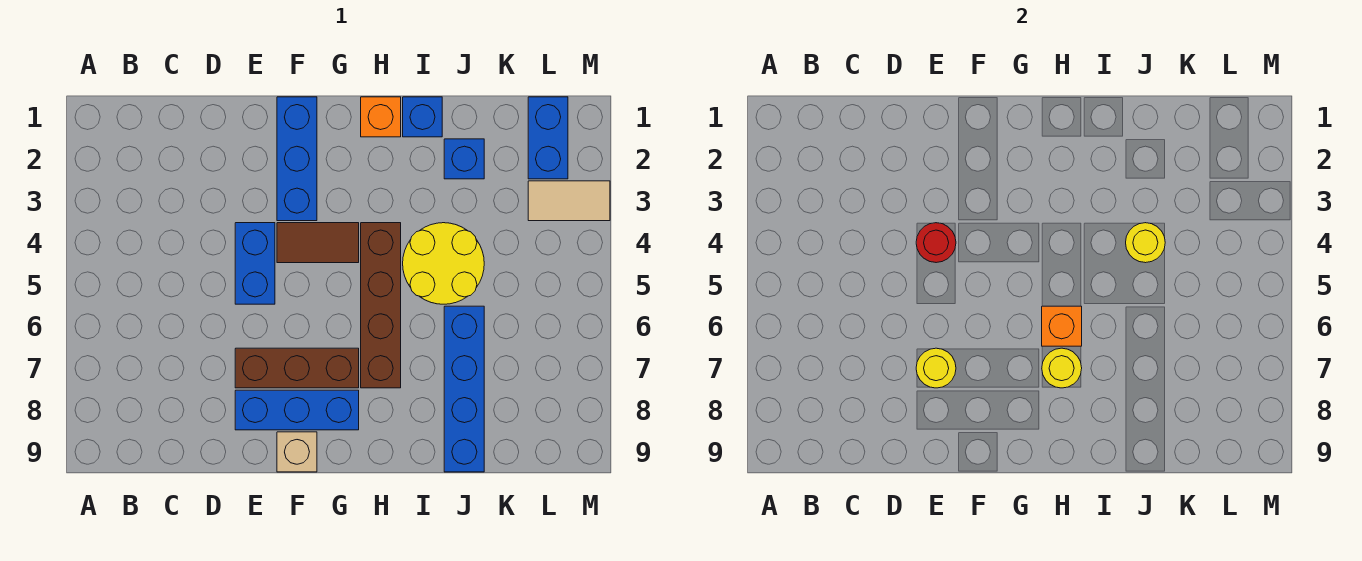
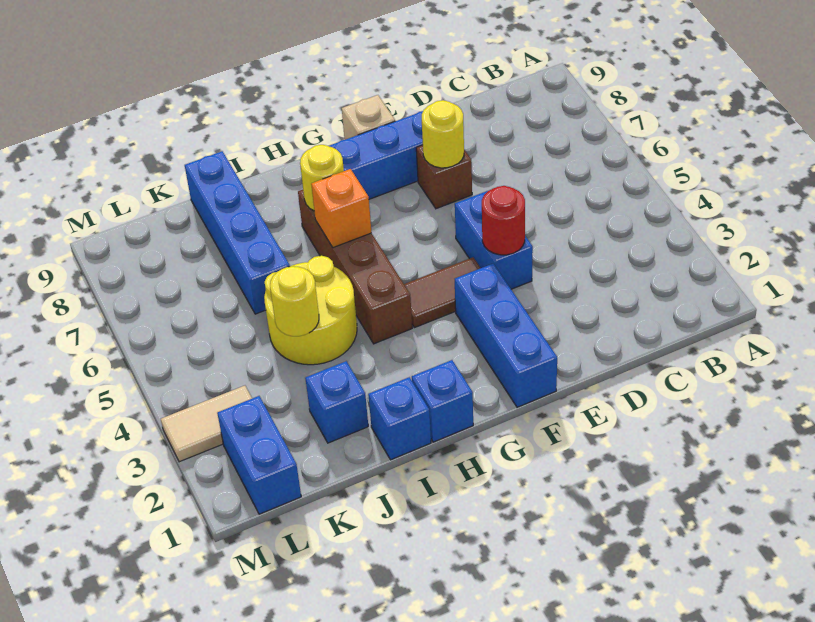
brown brick E7:G7 level 1 -> brown brick E7 level 1
orange brick H1 level 1 -> blue brick H1 level 1

